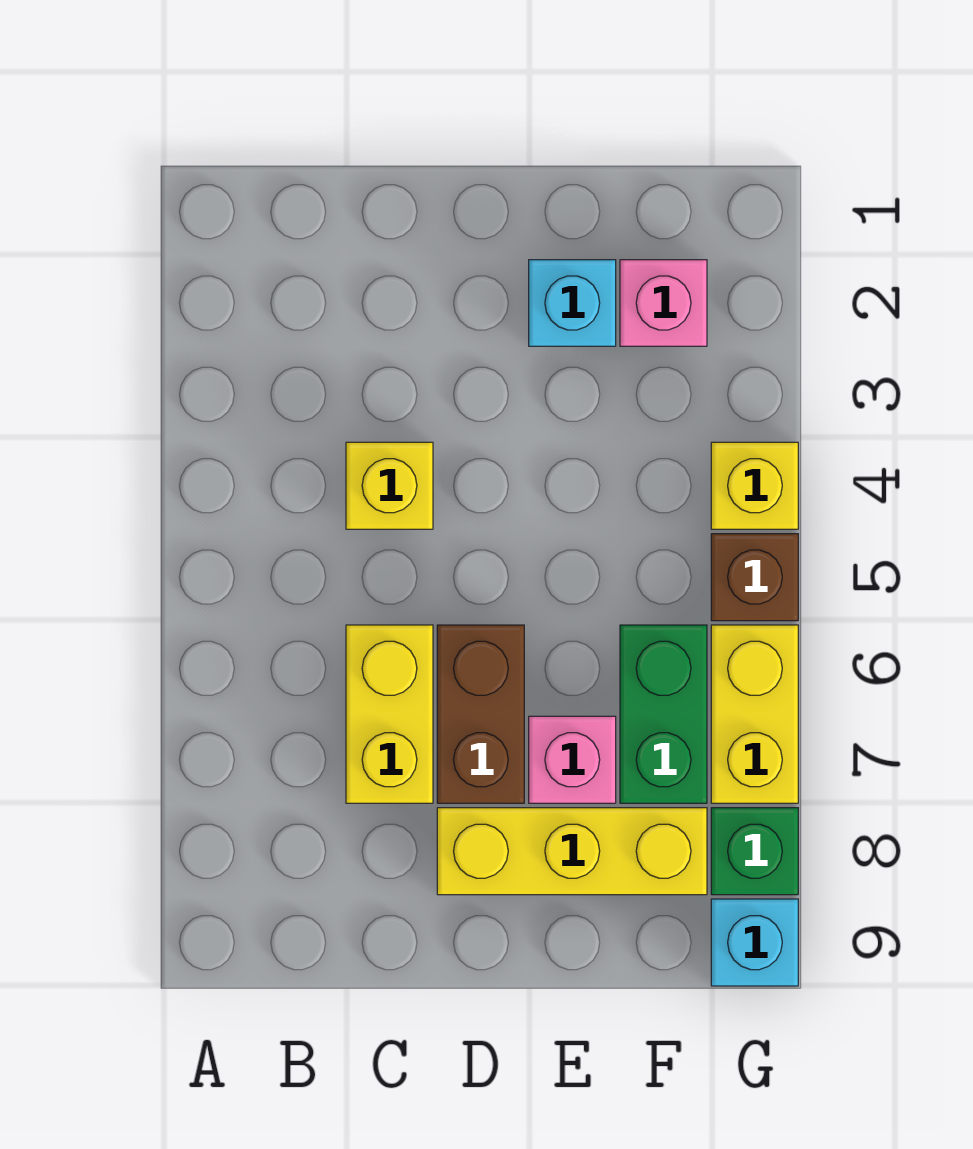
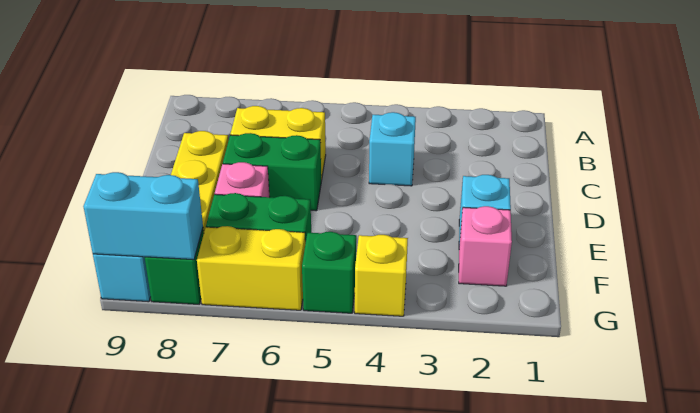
yellow brick C4 level 1 -> cyan brick C4 level 1
brown brick D6:D7 level 1 -> green brick D6:D7 level 1
brown brick G5 level 1 -> green brick G5 level 1
none -> cyan brick G8:G9 level 2

